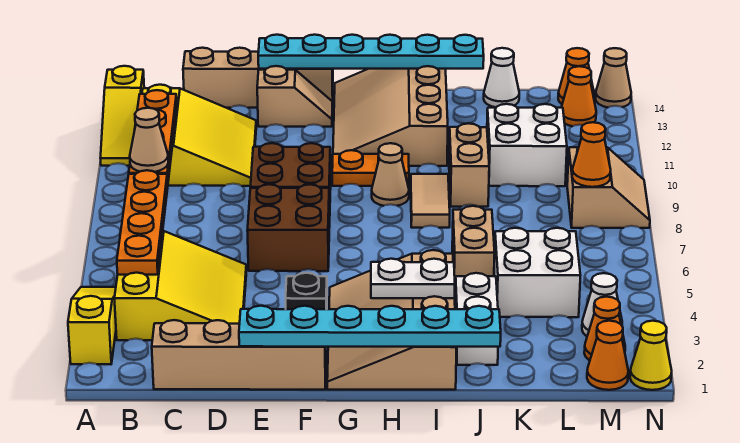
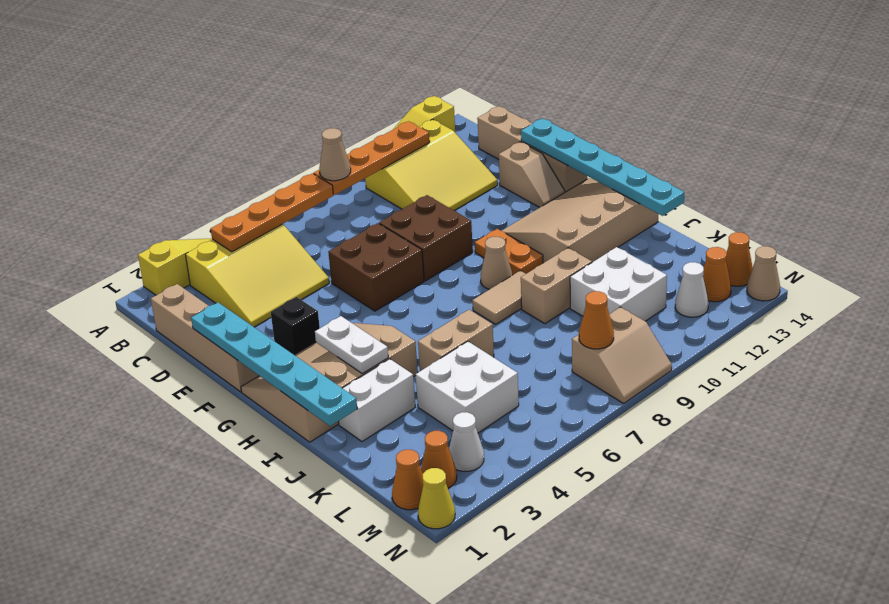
white cone K14 level 1 -> white cone M12 level 1

